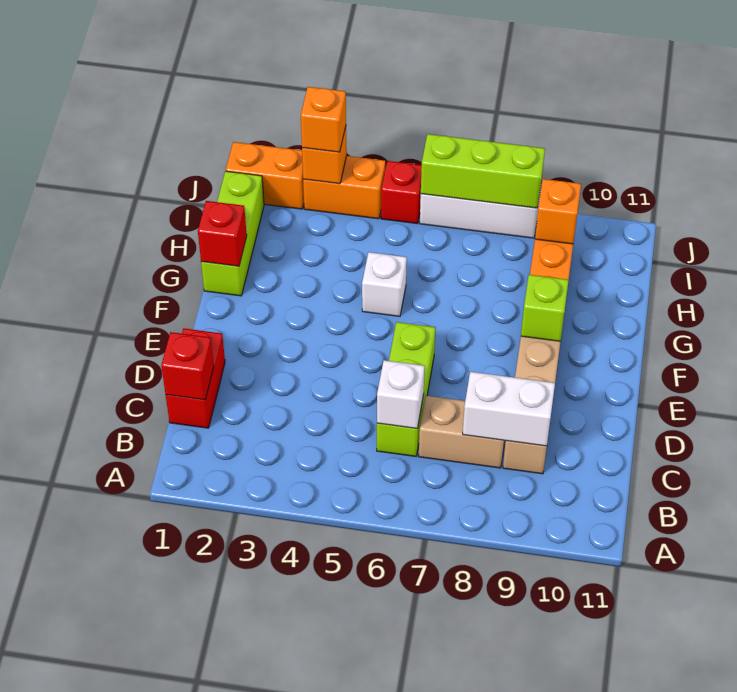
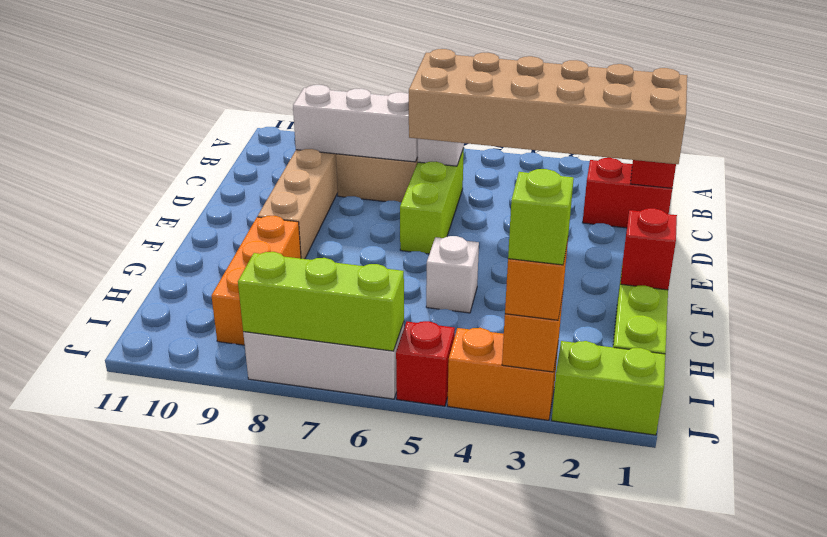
red brick C1:D1 level 1 -> red brick C1:C2 level 1
none -> tan brick C1:D6 level 3
white brick C8:C9 level 2 -> white brick C7:C9 level 2
lime brick F9 level 2 -> lime brick J3 level 4
orange brick I9 level 2 -> none
orange brick J1:J2 level 1 -> lime brick J1:J2 level 1

